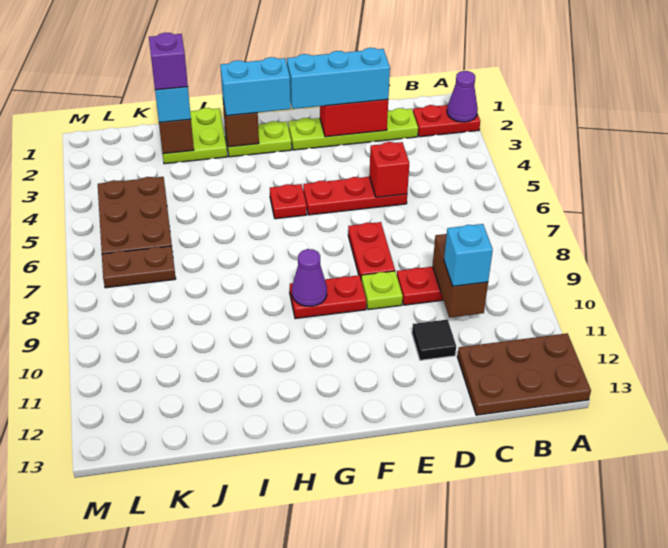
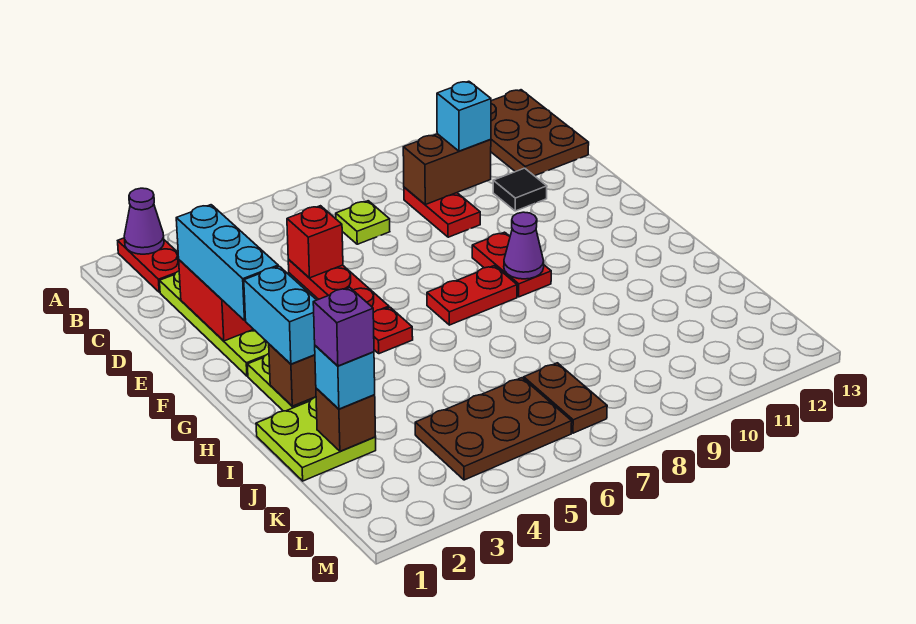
red plate E7:E8 level 1 -> red plate G7:G8 level 1
lime plate E9 level 1 -> lime plate C7 level 1

